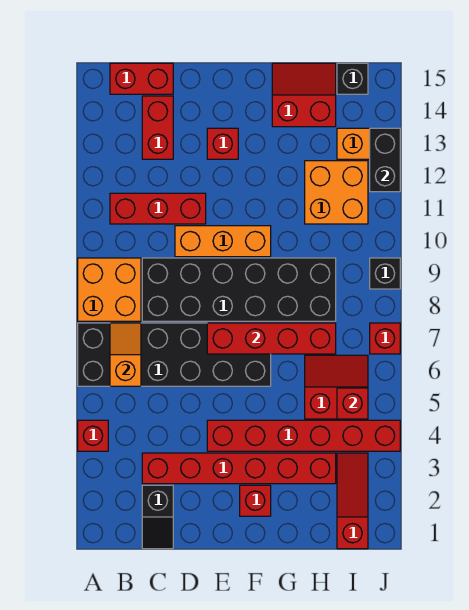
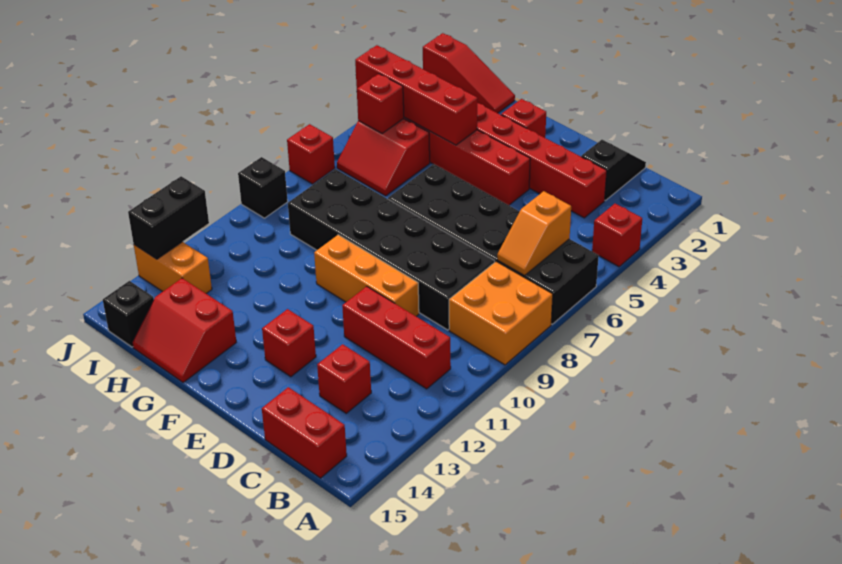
red brick C13:C14 level 1 -> red brick C13 level 1
red brick E7:H7 level 2 -> red brick G4:J4 level 2
orange brick H11:I12 level 1 -> none
red slope I1:I3 level 1 top 1 -> red slope H1:J1 level 1 top J

